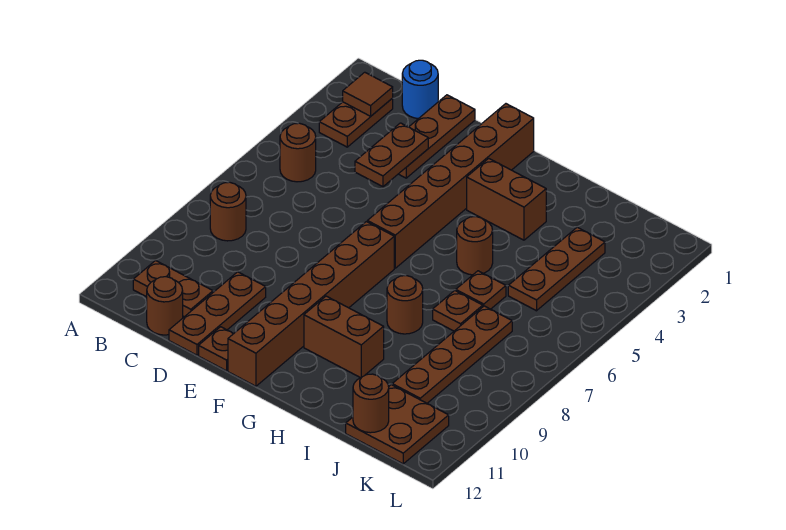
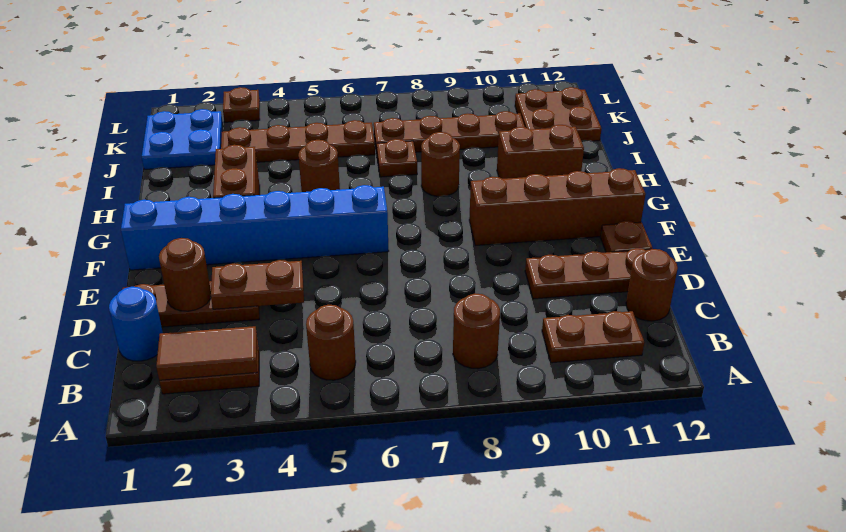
brown tile B2 level 2 -> brown tile B2:B3 level 2
brown plate B11:C11 level 1 -> brown plate B10:B11 level 1
brown brick F1:F6 level 1 -> blue brick F1:F6 level 1
brown brick F7:F12 level 1 -> brown brick F9:F12 level 1
brown brick G10:H10 level 1 -> brown brick H10:H11 level 1
brown plate I6 level 1 -> brown plate L3 level 1
none -> blue plate J1:K2 level 1
brown plate J3:J5 level 1 -> brown plate J3:J6 level 1
brown round brick J12 level 2 -> brown round brick D2 level 2

